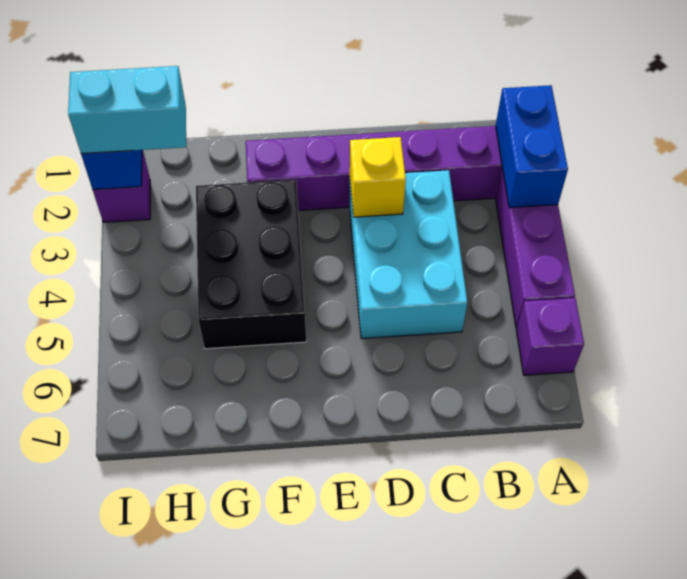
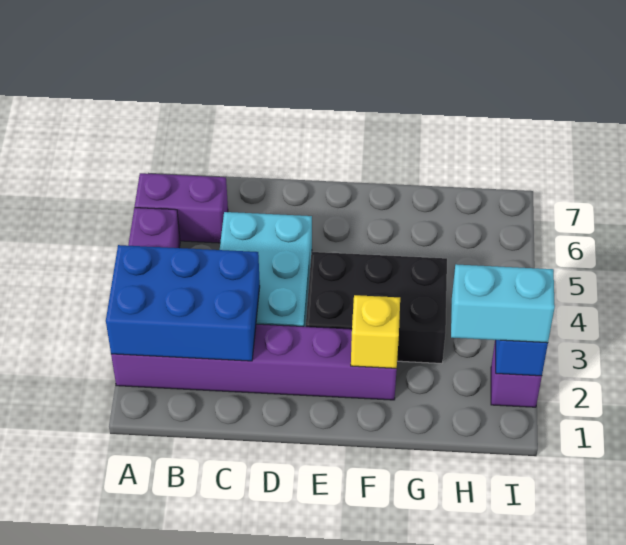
blue brick A2:A3 level 2 -> blue brick A2:C3 level 2
purple brick A6 level 1 -> purple brick A6:B6 level 1
yellow brick D3 level 2 -> yellow brick F2 level 2
black brick F3:G5 level 1 -> black brick E3:G4 level 1

